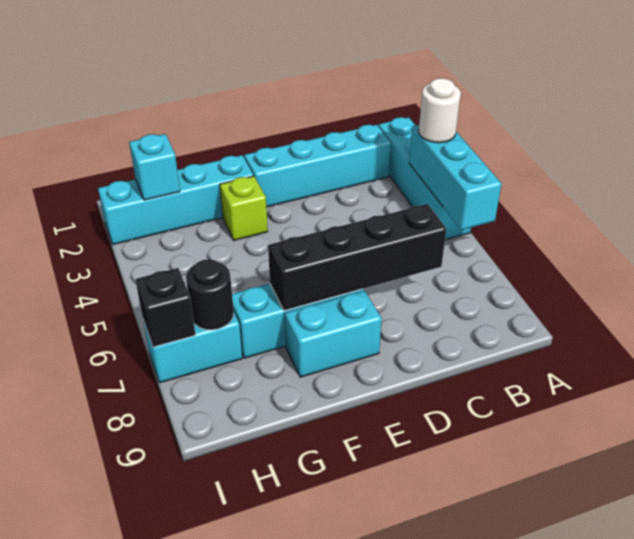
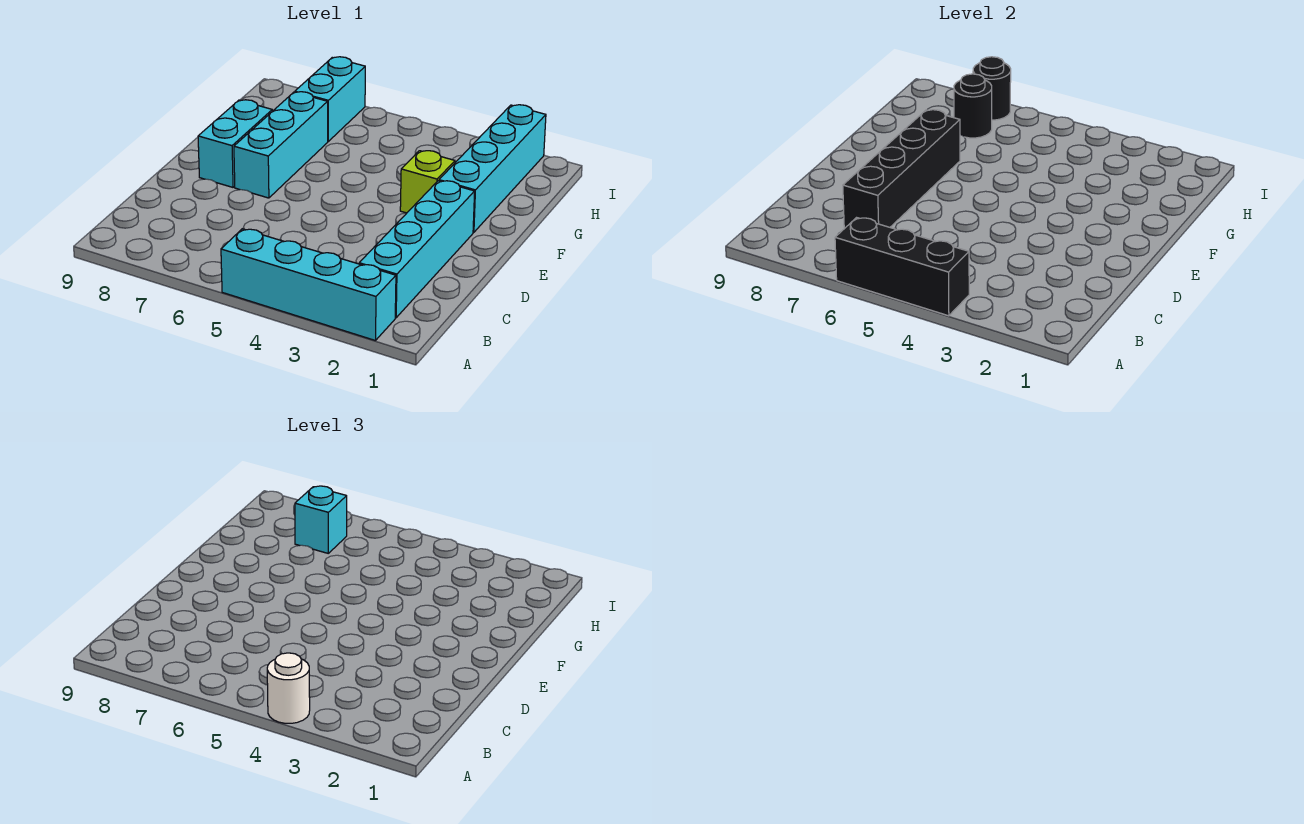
cyan brick A4:A6 level 2 -> black brick A4:A6 level 2
cyan brick H2 level 2 -> cyan brick H7 level 3
black brick I7 level 2 -> black round brick I7 level 2

